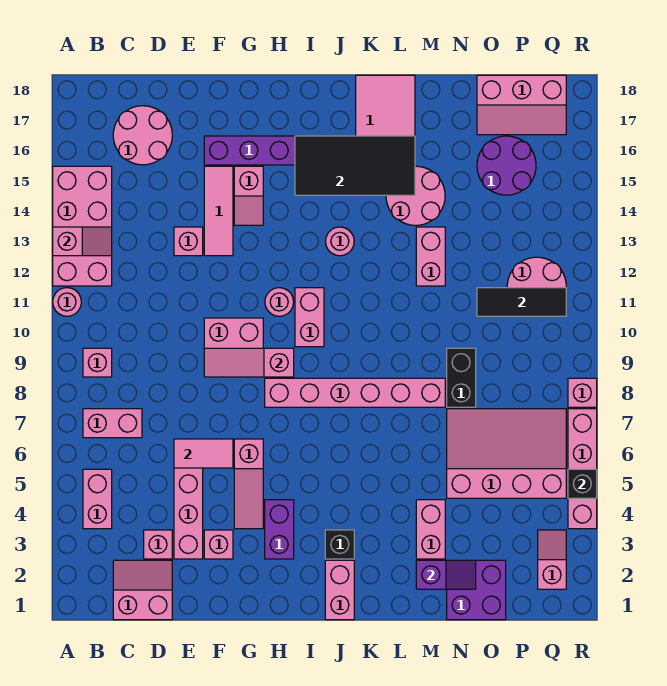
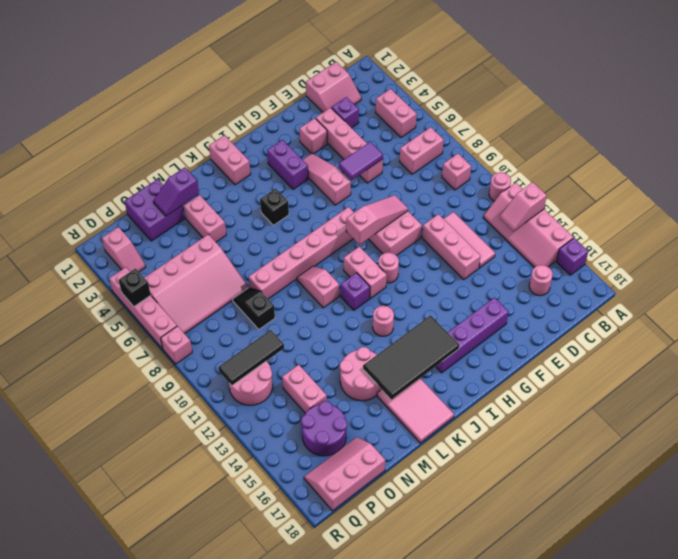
pink brick A12:B15 level 1 -> pink slope A12:B15 level 1 top A
none -> purple brick A16 level 1
pink round brick C16:D17 level 1 -> pink round brick C16 level 1
pink brick D3 level 1 -> purple brick D3 level 1
pink tile E6:F6 level 2 -> purple tile E6:F6 level 2
pink brick E13 level 1 -> pink brick E11:E13 level 1
pink tile F13:F15 level 1 -> pink tile D11:D13 level 1
pink slope G14:G15 level 1 top 15 -> pink slope K9:K10 level 1 top 10
black brick J3 level 1 -> black brick J5 level 1
none -> purple brick J11 level 1
pink brick M12:M13 level 1 -> pink brick O13:O14 level 1
black brick N8:N9 level 1 -> black slope N8:N9 level 1 top 9

